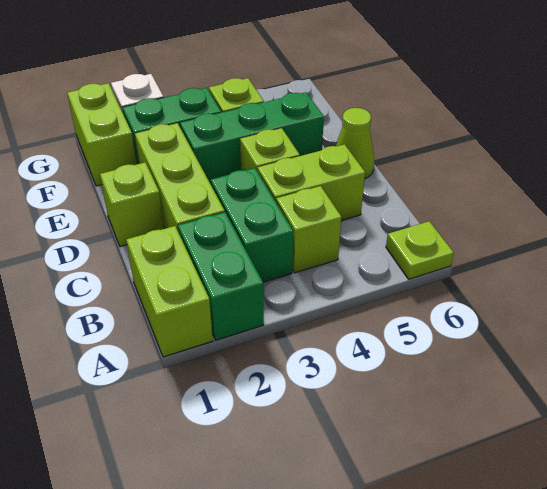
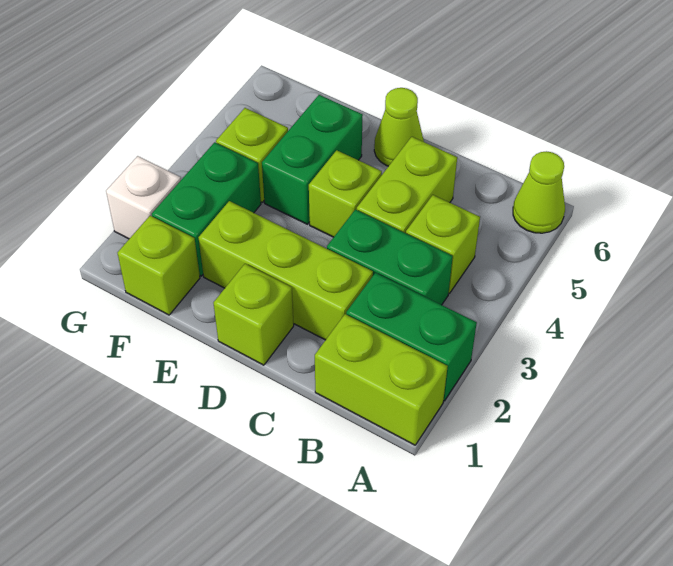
lime plate A6 level 1 -> lime cone A6 level 1
green brick E3:E5 level 1 -> green brick E4:E5 level 1
lime brick F1:G1 level 1 -> lime brick F1 level 1

